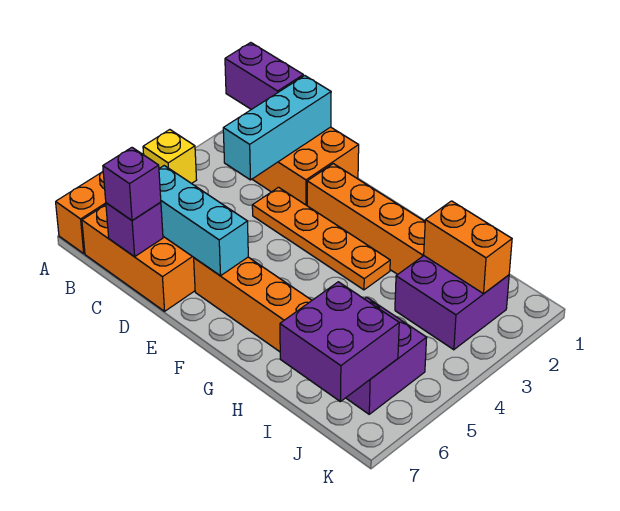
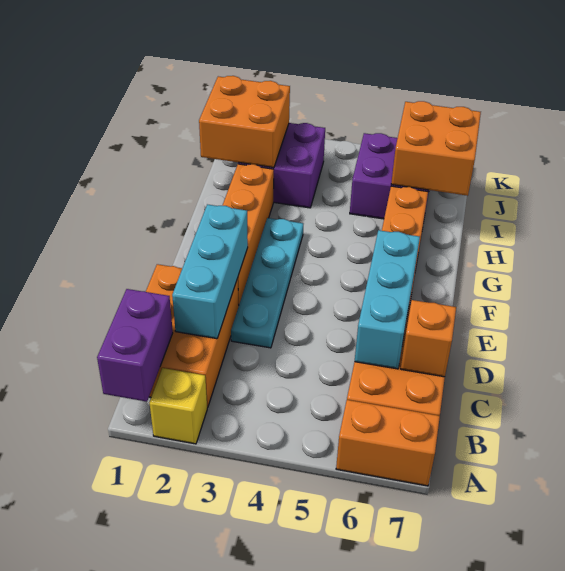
yellow brick A4 level 1 -> yellow brick A2 level 1
cyan brick C1:C3 level 2 -> cyan brick C2:E2 level 2
purple brick C7 level 2 -> orange brick C7 level 2
purple brick C7 level 3 -> none
orange plate D3:G3 level 1 -> cyan plate D3:G3 level 1
orange brick I2:J2 level 2 -> orange brick I1:J2 level 2
purple brick I6:J7 level 2 -> orange brick I6:J7 level 2

